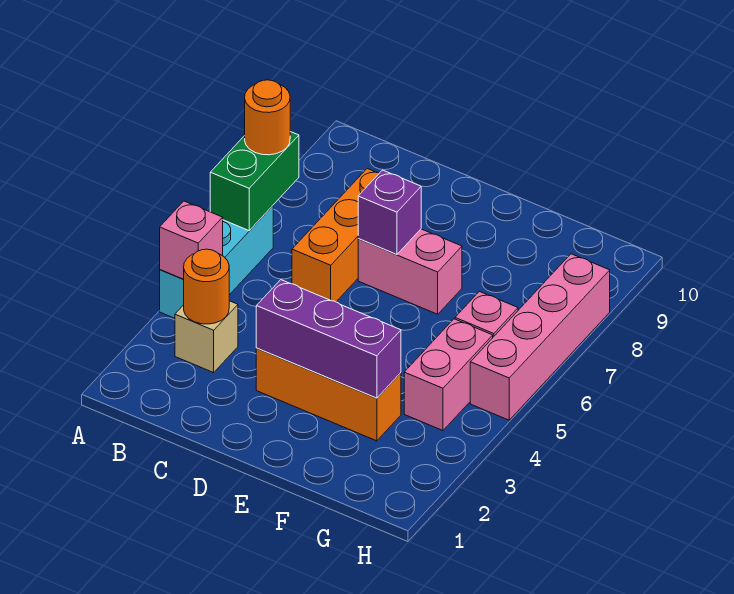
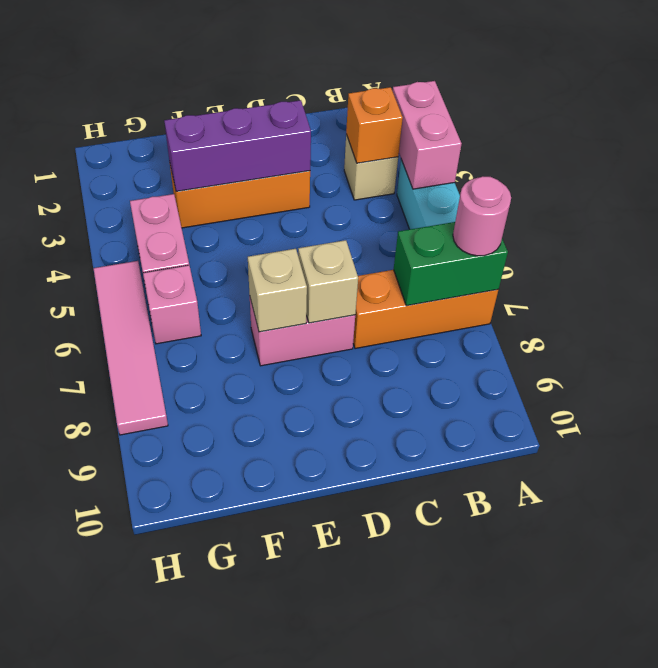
pink brick A4 level 2 -> pink brick A3:A4 level 2
green brick A6:A7 level 2 -> green brick A7:B7 level 2
orange round brick A7 level 3 -> pink round brick A7 level 3
orange round brick B3 level 2 -> orange brick B3 level 2
orange brick C6:C8 level 1 -> orange brick A7:C7 level 1
purple brick D7 level 2 -> tan brick D7 level 2
none -> tan brick E7 level 2
pink brick H5:H8 level 1 -> pink tile H5:H8 level 1

